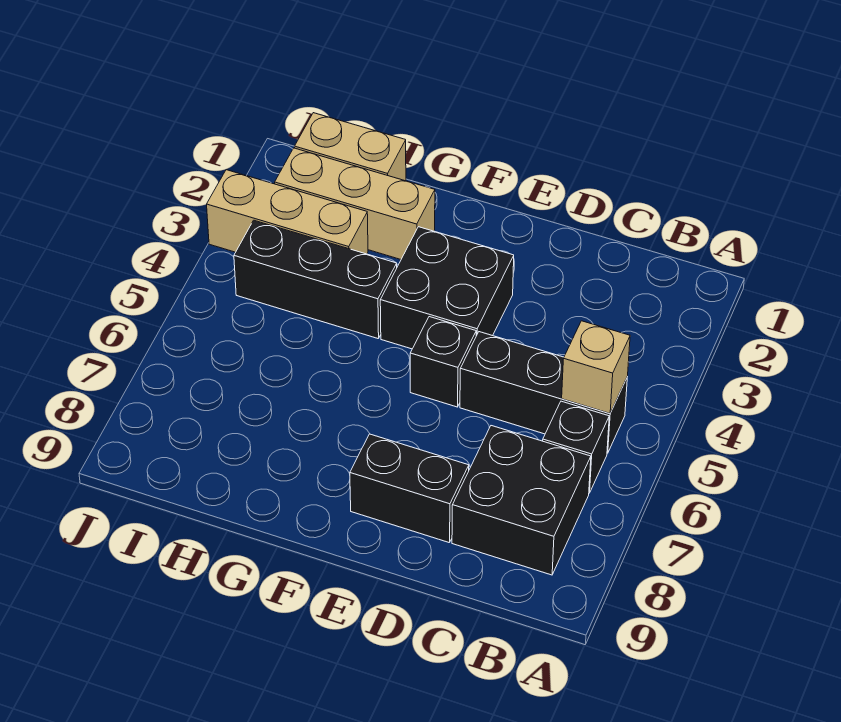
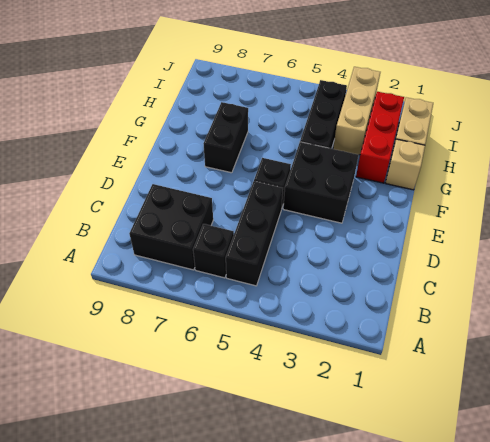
tan brick B5 level 2 -> tan brick G1 level 1
black brick D8:E8 level 1 -> black brick F7:G7 level 1
tan brick G2:I2 level 1 -> red brick G2:I2 level 1

